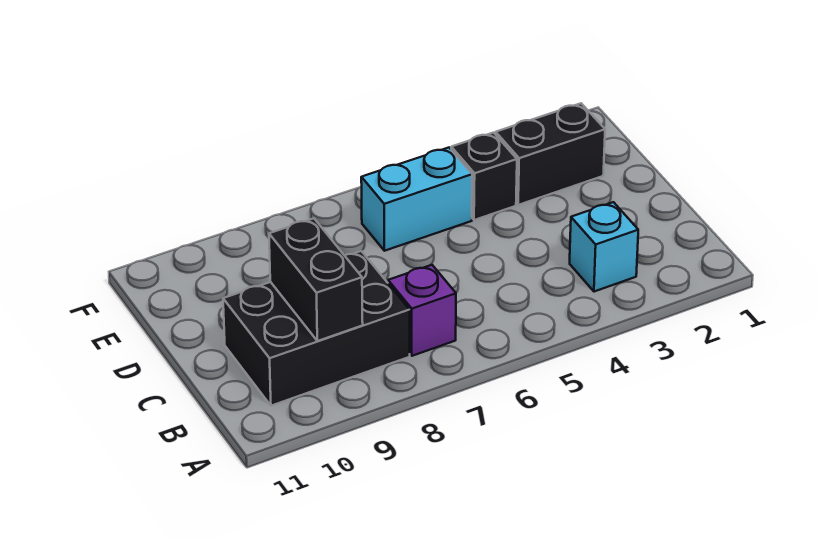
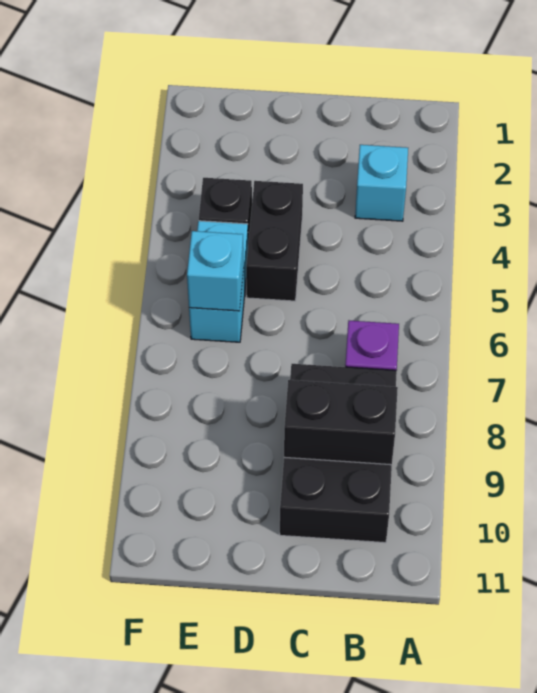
black brick E2:E3 level 1 -> black brick D4:D5 level 1
none -> cyan brick E6 level 2

